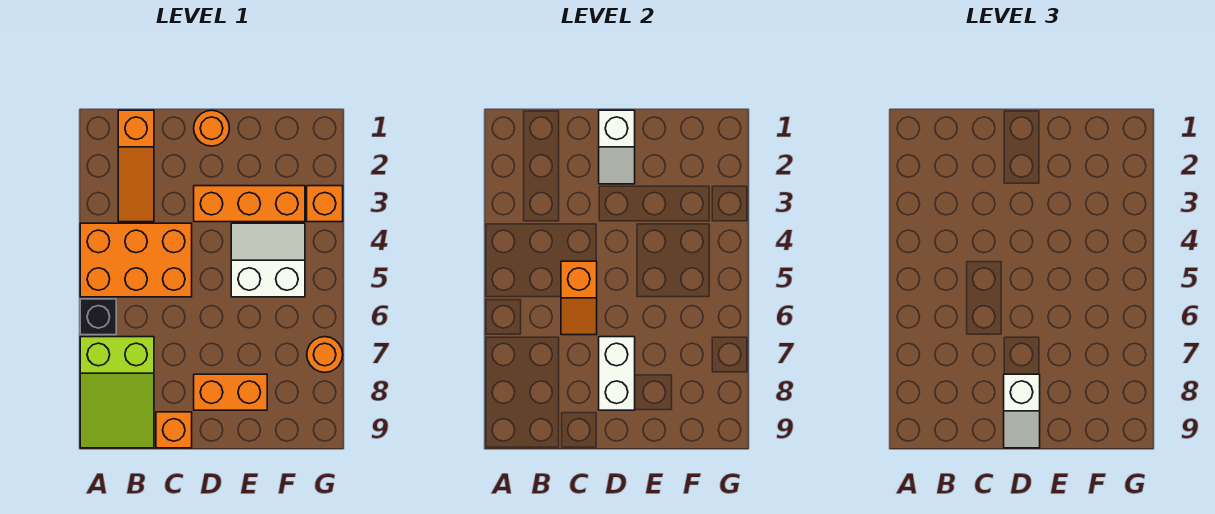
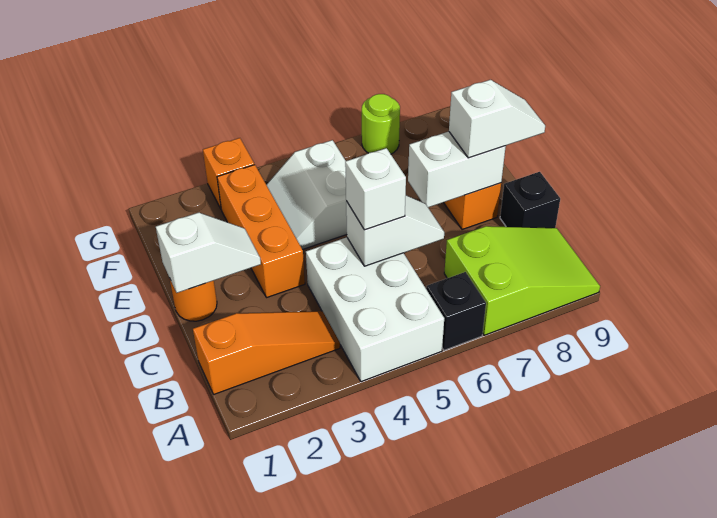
orange brick A4:C5 level 1 -> white brick A4:C5 level 1
orange slope C5:C6 level 2 top 5 -> white slope C5:C6 level 2 top 5
none -> white brick C5 level 3
orange brick C9 level 1 -> black brick C9 level 1
orange round brick G7 level 1 -> lime round brick G7 level 1

